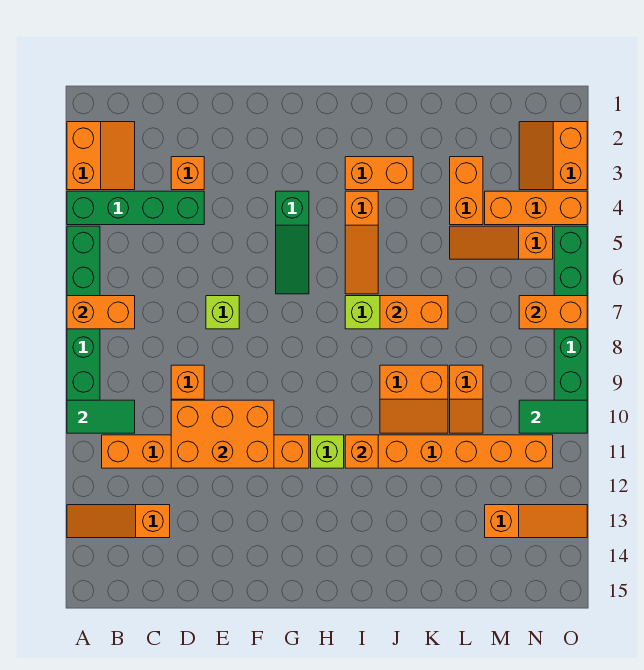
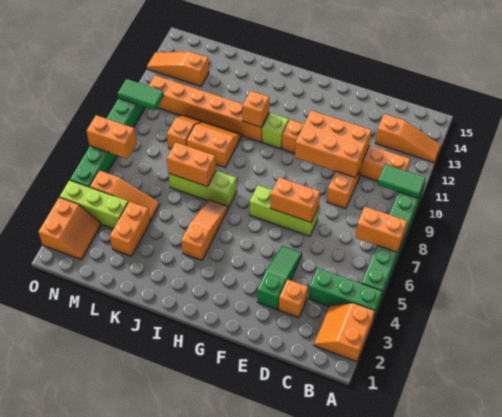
green brick A4:D4 level 1 -> green brick A4:C4 level 1
lime brick E7 level 1 -> lime brick E7:G7 level 1
green slope G4:G6 level 1 top 4 -> green slope E3:E5 level 1 top 3
orange brick I3:J3 level 1 -> orange brick E7:F7 level 2
orange brick M4:O4 level 1 -> lime brick M4:O4 level 1

